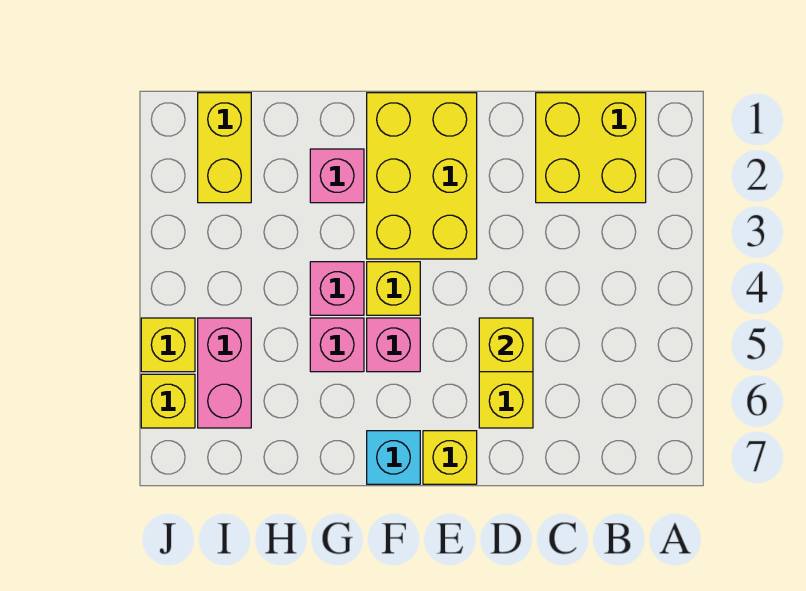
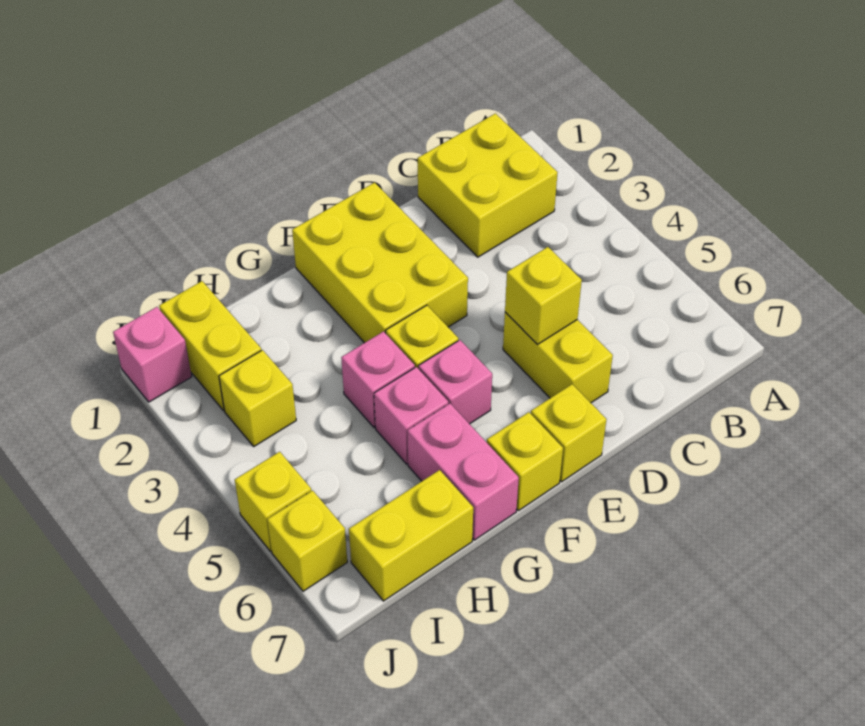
cyan brick F7 level 1 -> yellow brick F7 level 1
pink brick G2 level 1 -> pink brick J1 level 1
none -> yellow brick H7:I7 level 1
none -> yellow brick I3 level 1
pink brick I5:I6 level 1 -> pink brick G6:G7 level 1

